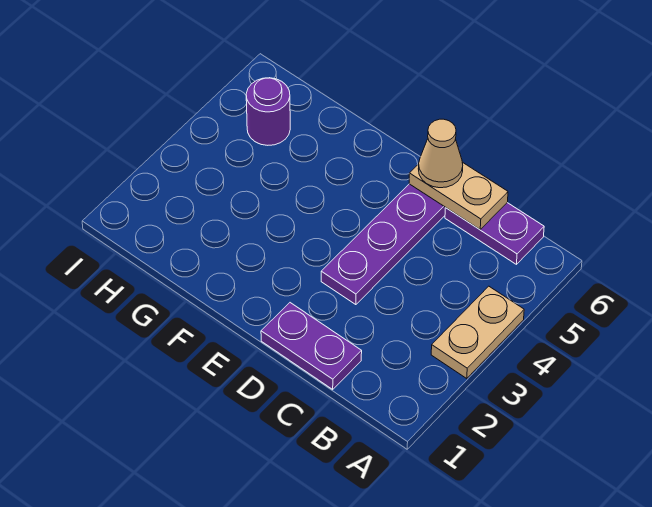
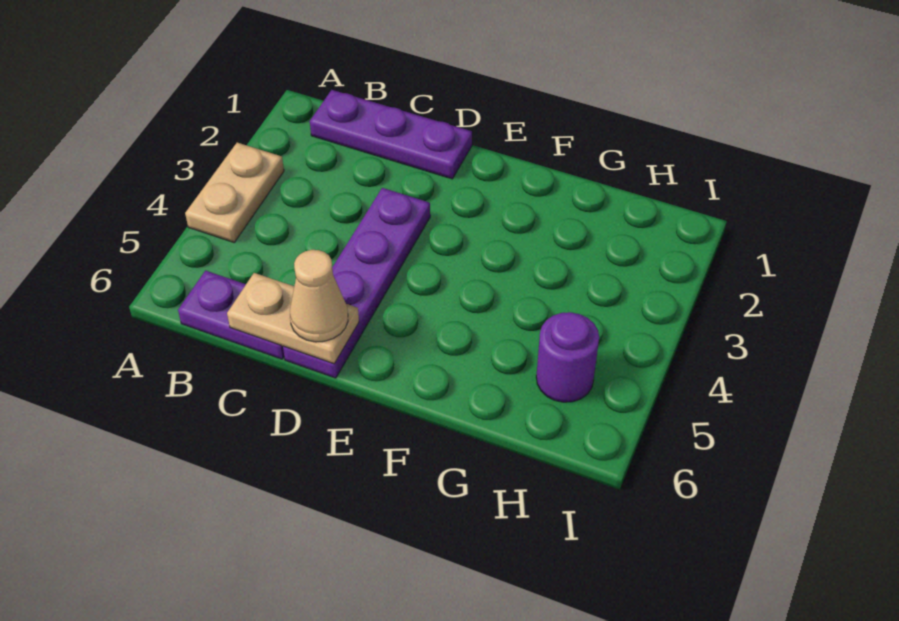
purple plate C1:D1 level 1 -> purple plate B1:D1 level 1

